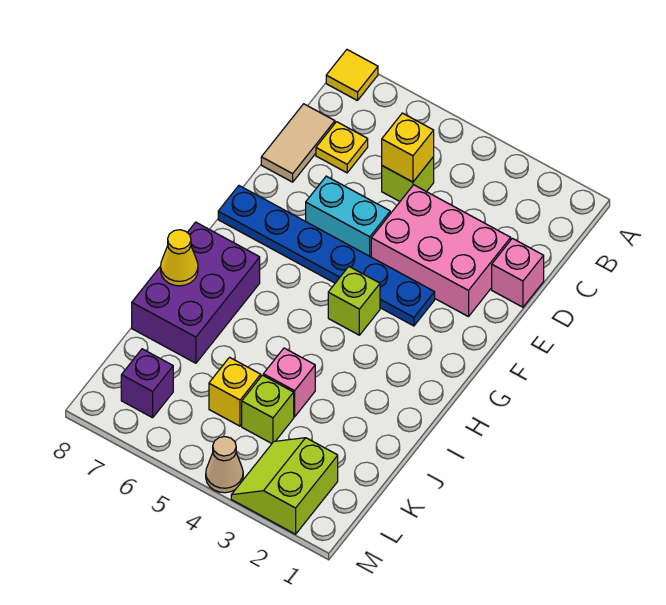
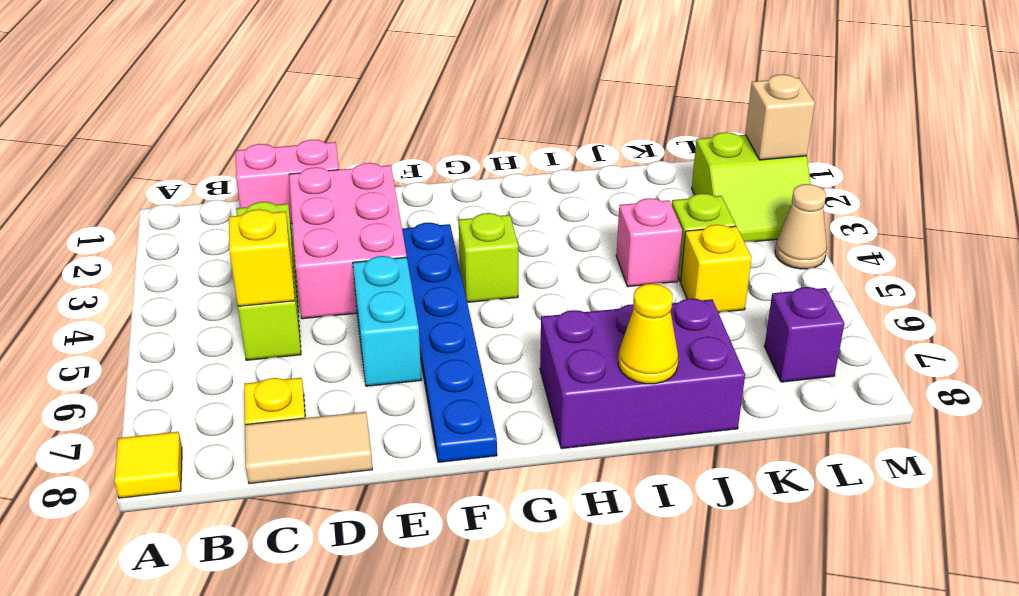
lime brick C5 level 1 -> lime brick C3:C5 level 1
pink brick D1 level 1 -> pink brick C1:D1 level 1
none -> tan brick M2 level 2

